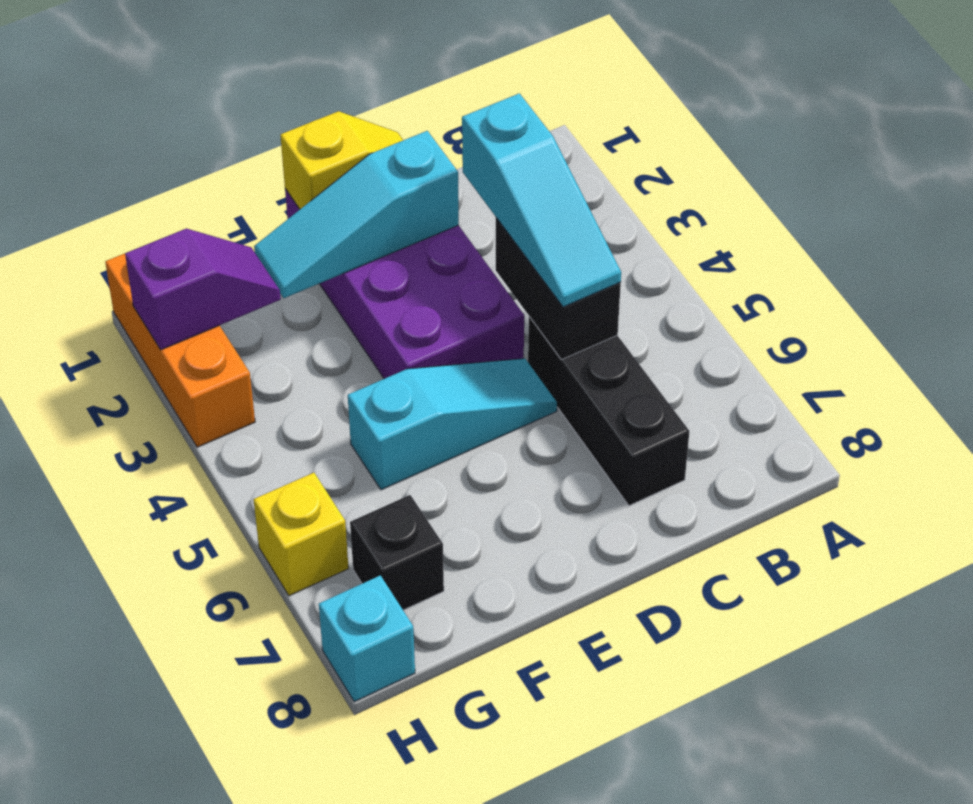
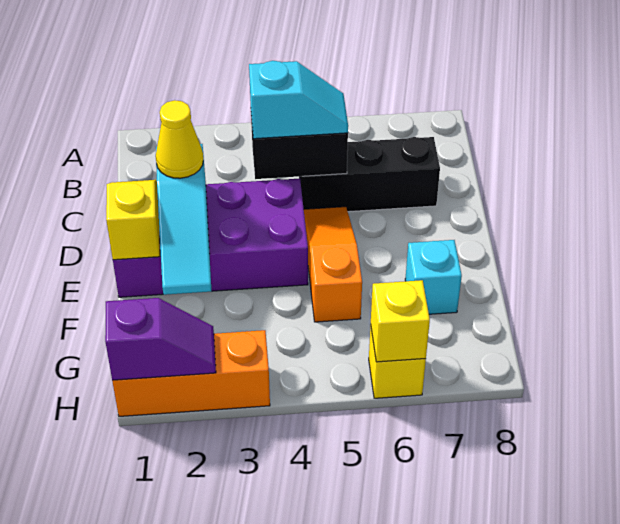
cyan slope C3:C5 level 3 top 3 -> cyan slope C4:C5 level 3 top 4
none -> yellow cone D2 level 3
cyan slope D5:F5 level 1 top F -> orange slope D5:F5 level 1 top F
purple slope G2:H2 level 2 top H -> purple slope H1:H2 level 2 top 1
black brick G7 level 1 -> none
none -> yellow brick H6 level 2
cyan brick H8 level 1 -> cyan brick F7 level 1

